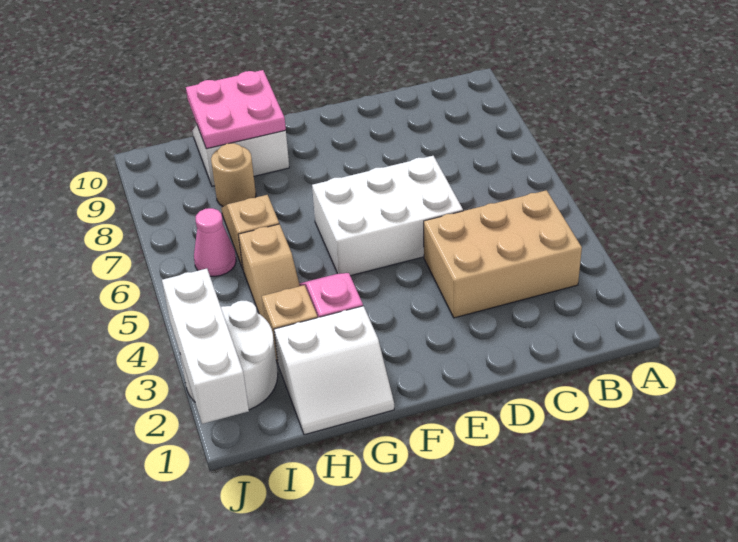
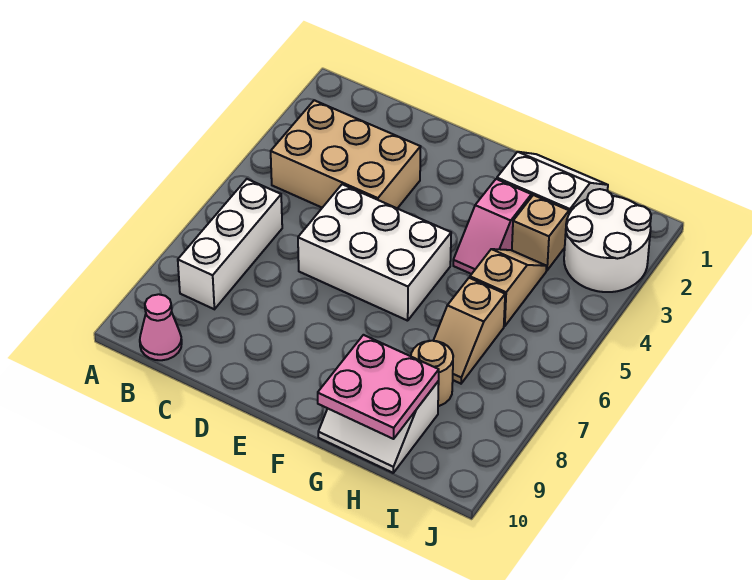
pink cone I6 level 1 -> pink cone B10 level 1
white brick J1:J3 level 2 -> white brick B6:B8 level 1

